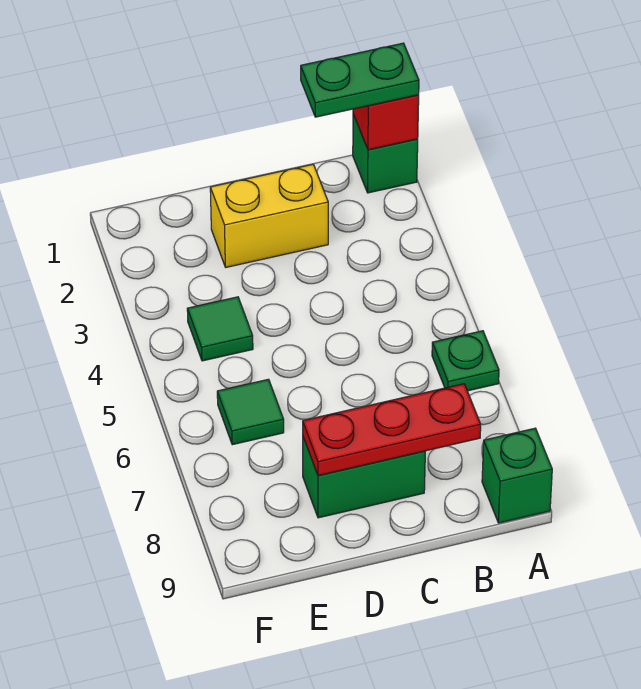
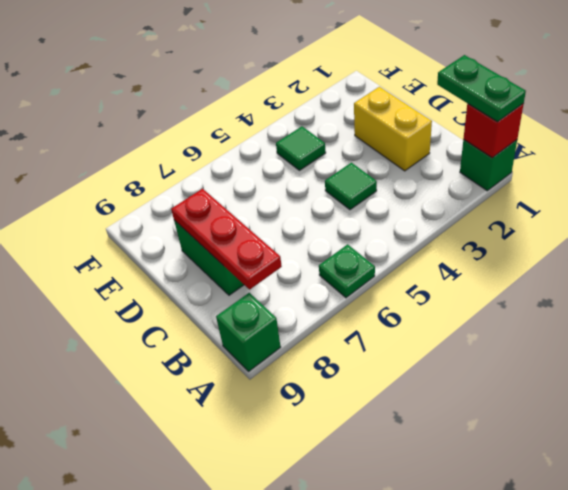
green tile E6 level 1 -> green tile C4 level 1

